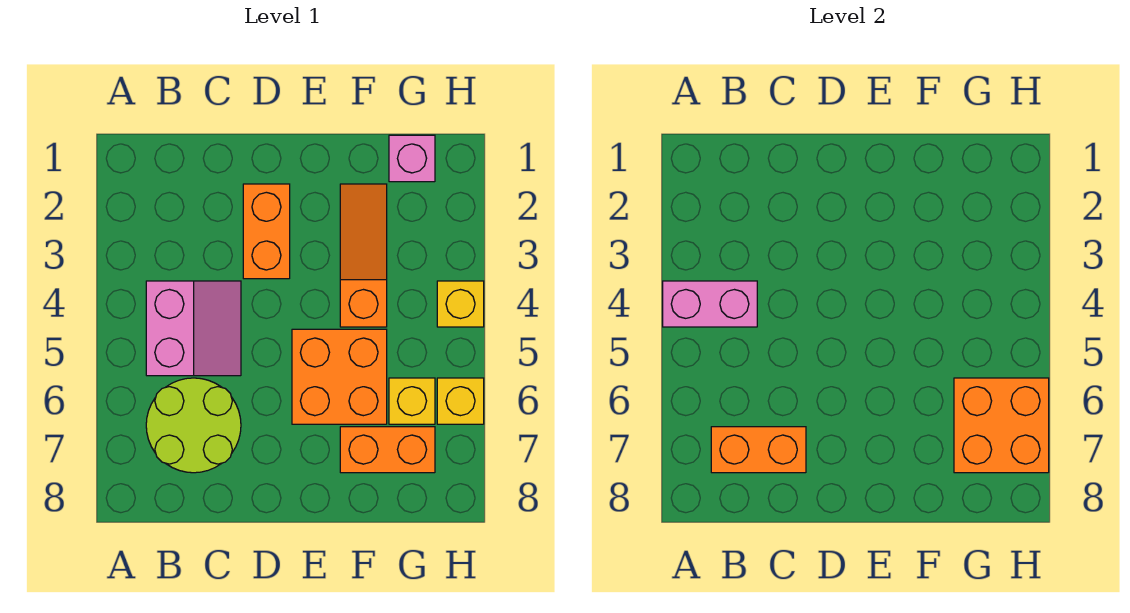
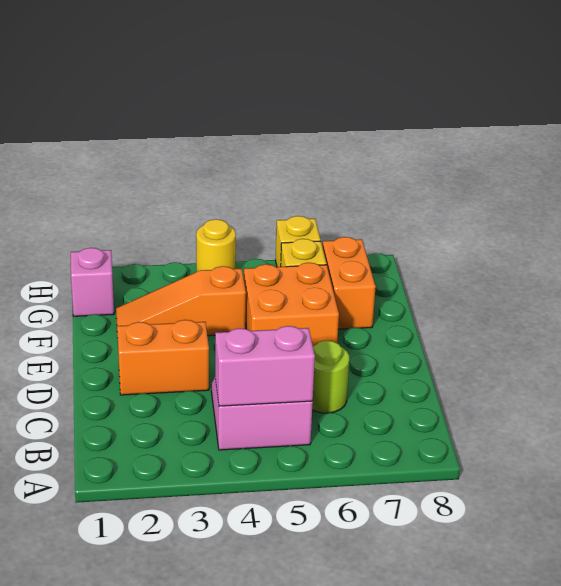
pink brick A4:B4 level 2 -> pink brick B4:B5 level 2
lime round brick B6:C7 level 1 -> lime round brick C6 level 1
orange brick B7:C7 level 2 -> none
orange brick G6:H7 level 2 -> none
yellow brick H4 level 1 -> yellow round brick H4 level 1

